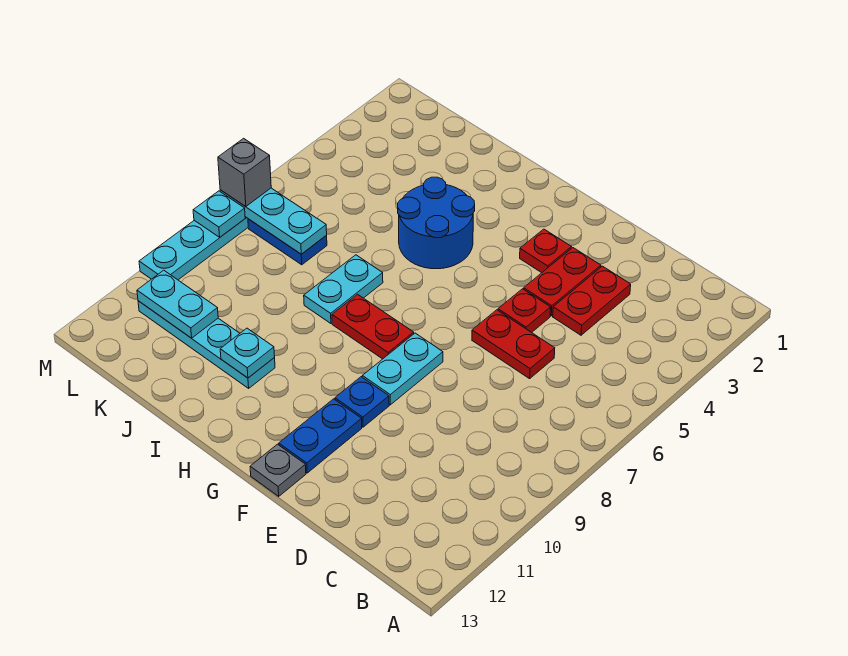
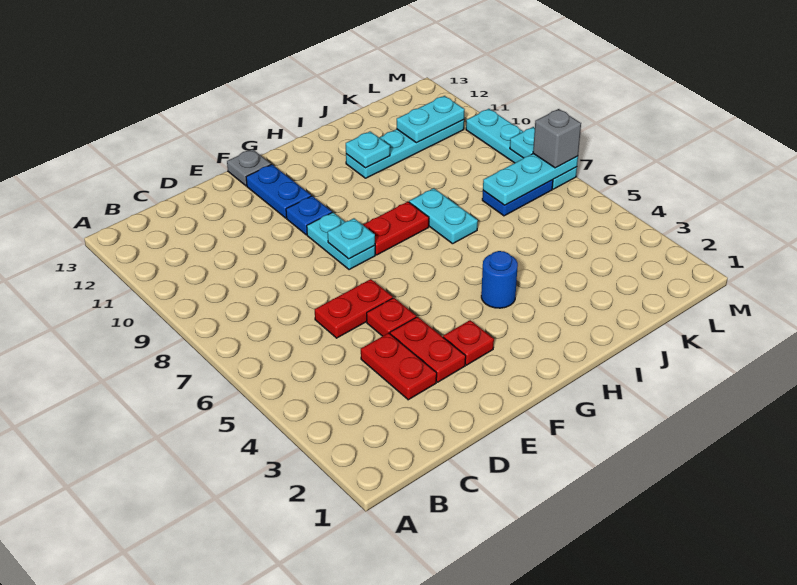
none -> cyan plate F8 level 2
blue round brick H4:I5 level 1 -> blue round brick H4 level 1

